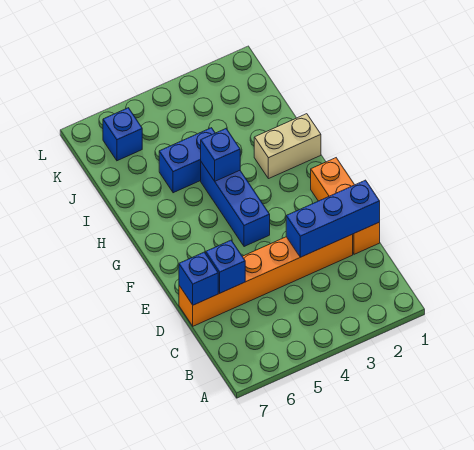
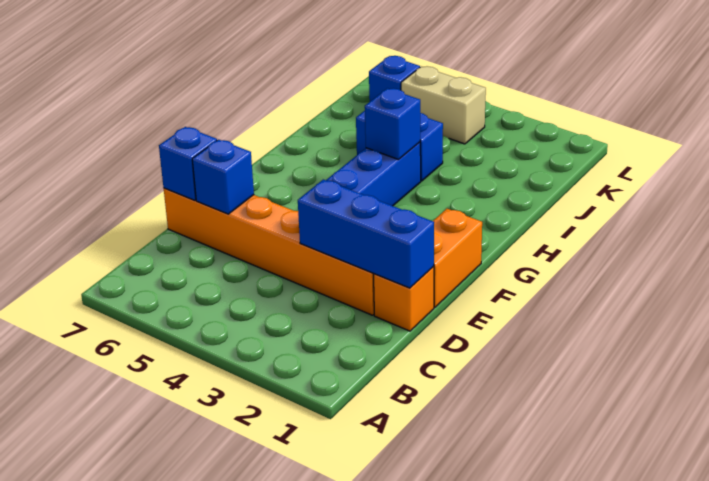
tan brick H1:H2 level 1 -> tan brick K4:K5 level 1

